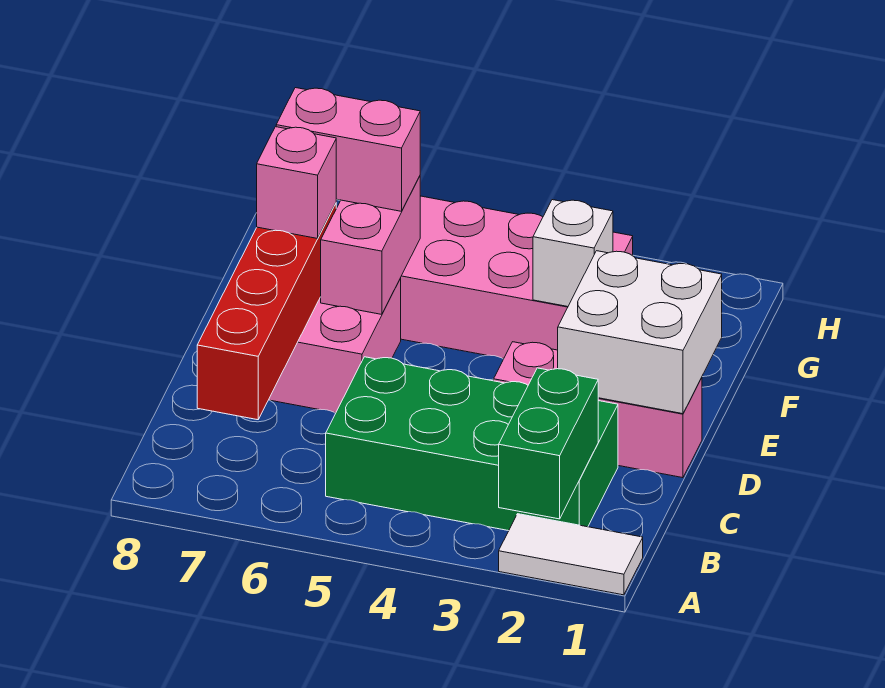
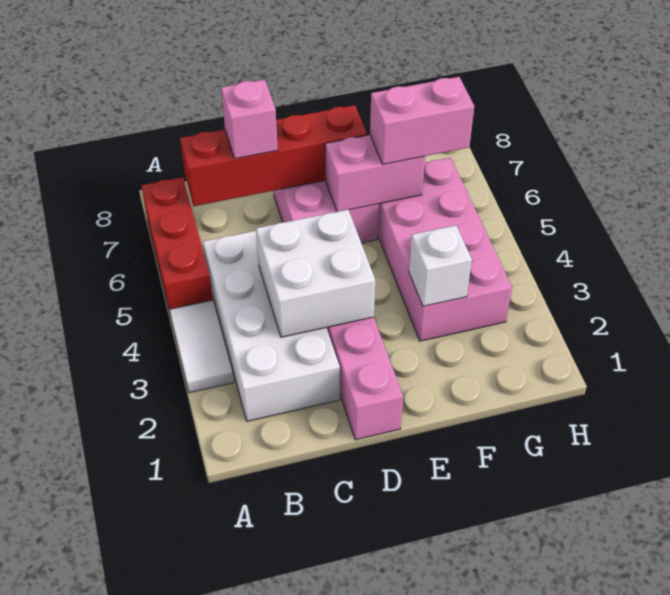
white tile A1:A2 level 1 -> white tile A3:A4 level 1
green brick A2:B2 level 2 -> none
none -> red brick A5:A7 level 1
green brick B2:C5 level 1 -> white brick B2:C5 level 1
white brick D1:E2 level 2 -> white brick C3:D4 level 2
pink brick E7 level 3 -> pink brick C7 level 3
pink brick F6:F7 level 3 -> pink brick F6:G6 level 3

